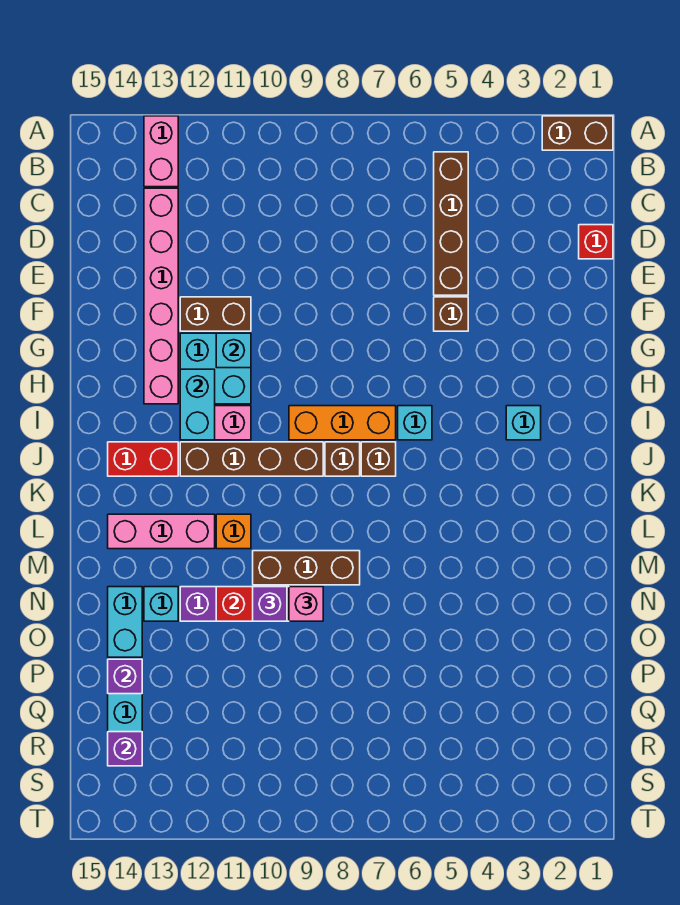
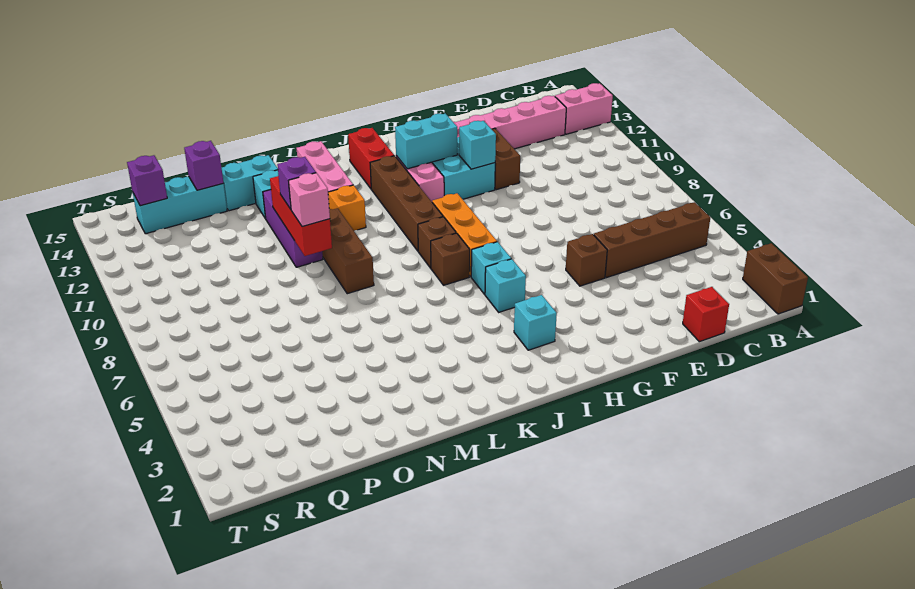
none -> cyan brick I5 level 1

